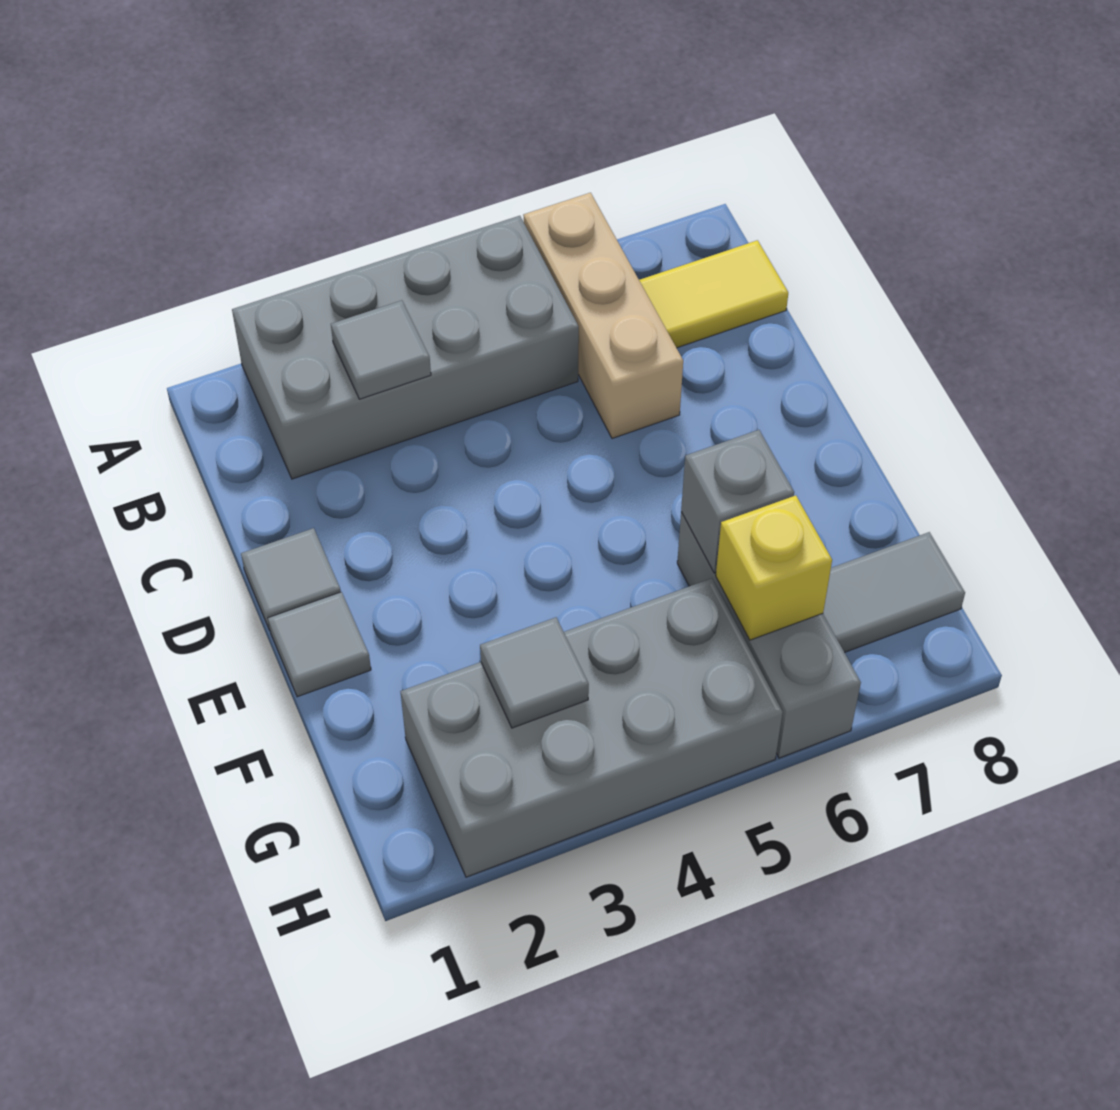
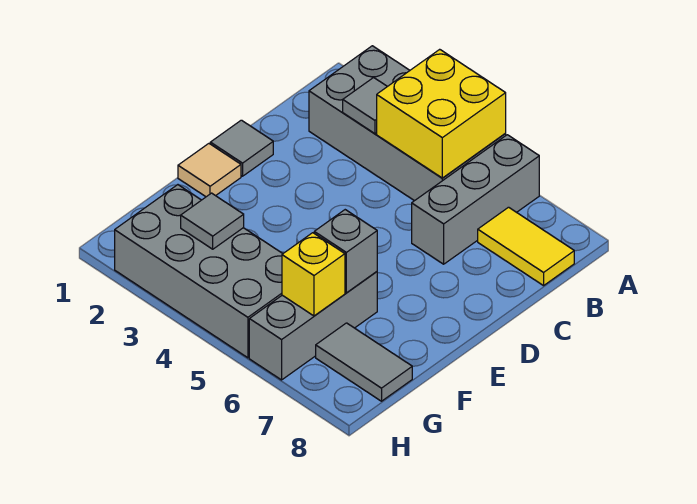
none -> yellow brick A4:B5 level 2
tan brick A6:C6 level 1 -> grey brick A6:C6 level 1
grey tile E1 level 1 -> tan tile E1 level 1

